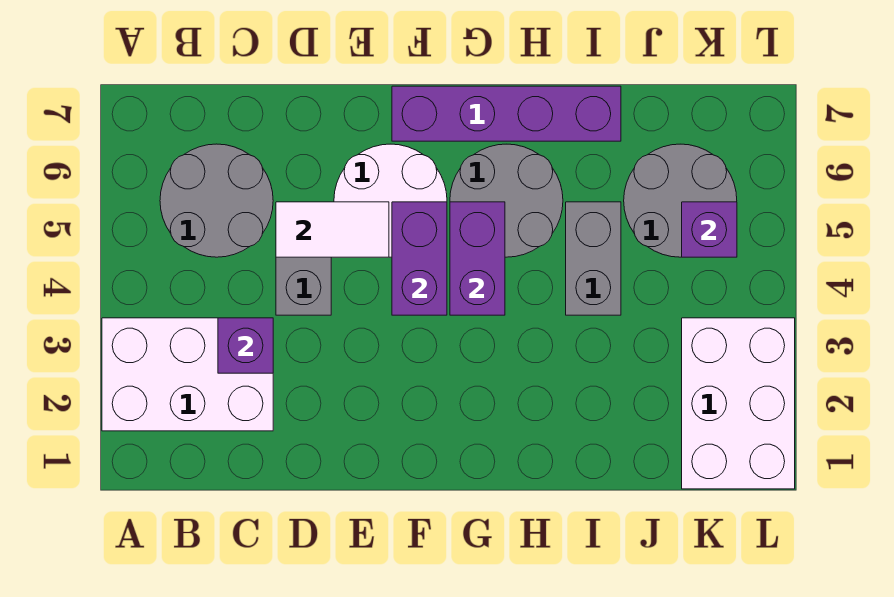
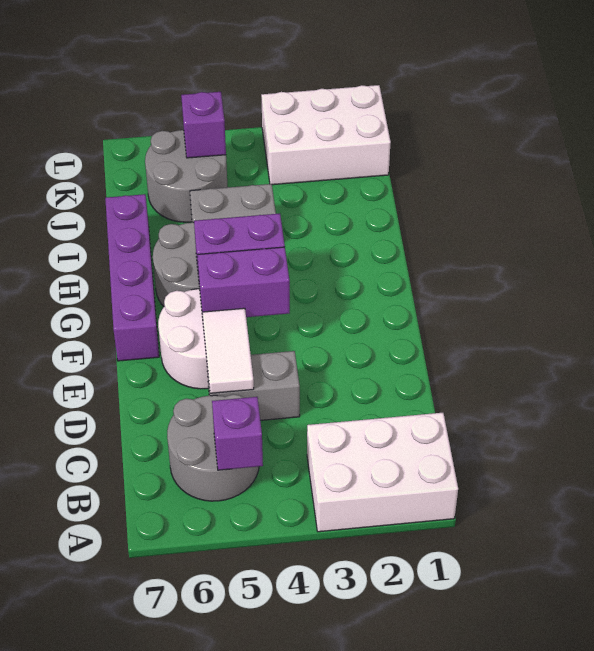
white brick A2:C3 level 1 -> white brick A1:B3 level 1
purple brick C3 level 2 -> purple brick B5 level 2

